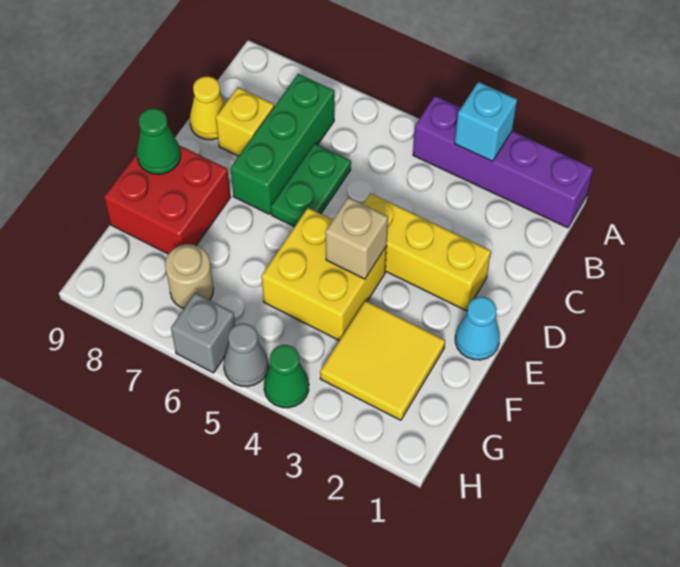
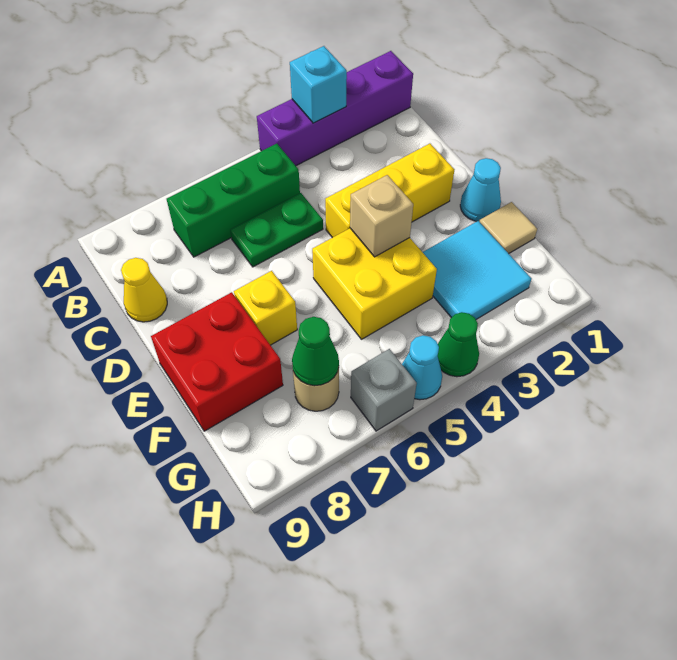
green brick B7:D7 level 1 -> green brick B5:B7 level 1
green plate C6:D6 level 1 -> green plate C5:C6 level 1
yellow brick C8 level 1 -> yellow brick E7 level 1
green cone E9 level 2 -> green cone G7 level 2
none -> tan tile F1 level 1
yellow tile F2:G3 level 1 -> cyan tile F2:G3 level 1
grey cone H5 level 1 -> cyan cone H5 level 1

